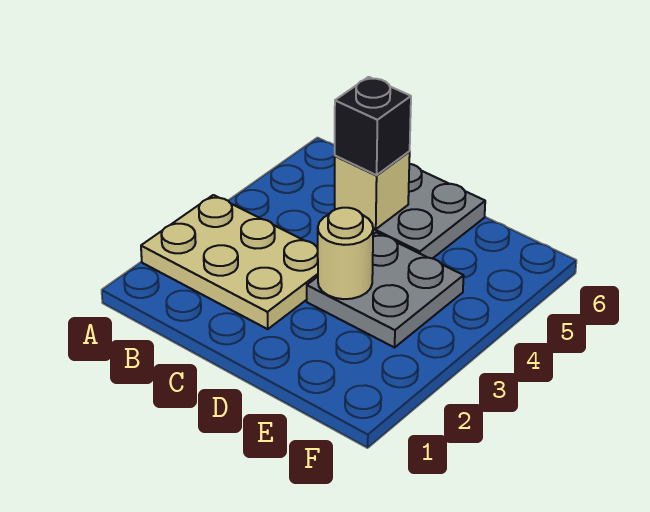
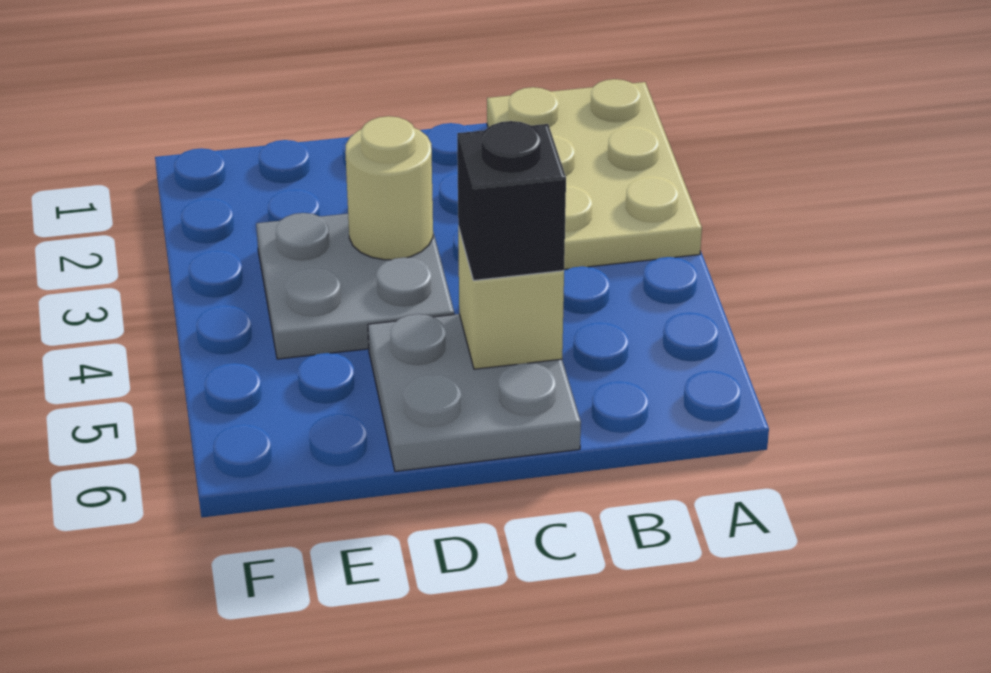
tan plate A2:C3 level 1 -> tan plate A1:B3 level 1

